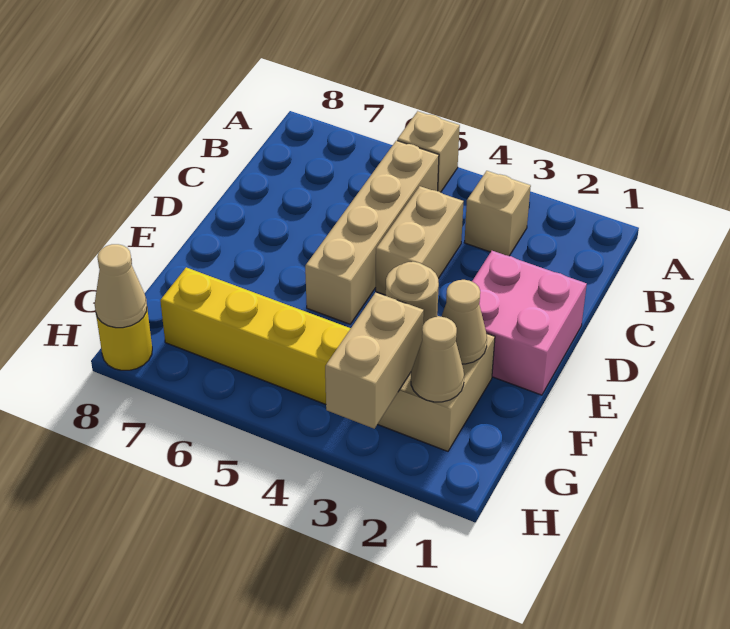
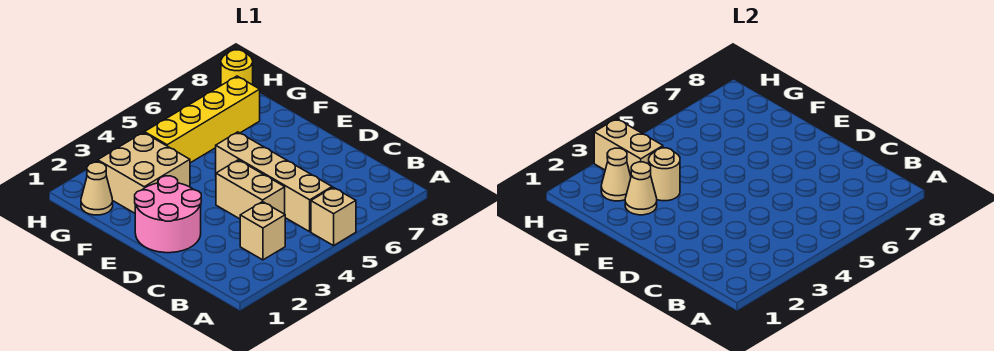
pink brick D1:E2 level 1 -> pink round brick D1:E2 level 1
tan cone H8 level 2 -> tan cone G1 level 1

